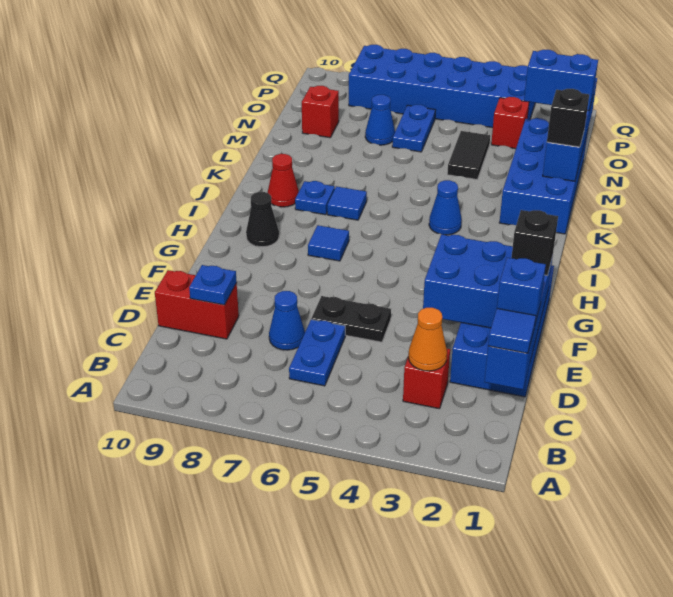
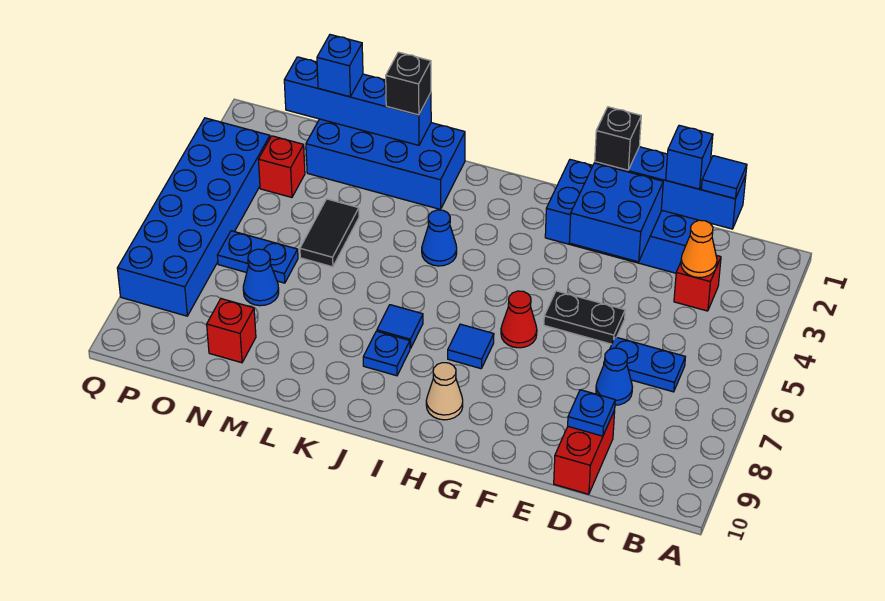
black plate E5:E6 level 1 -> black plate E5:F5 level 1
black cone H9 level 1 -> tan cone H9 level 1
red cone J9 level 1 -> red cone G6 level 1
black tile M4:N4 level 1 -> black tile M4:M5 level 1
blue brick N1:N2 level 3 -> blue brick N1 level 3

